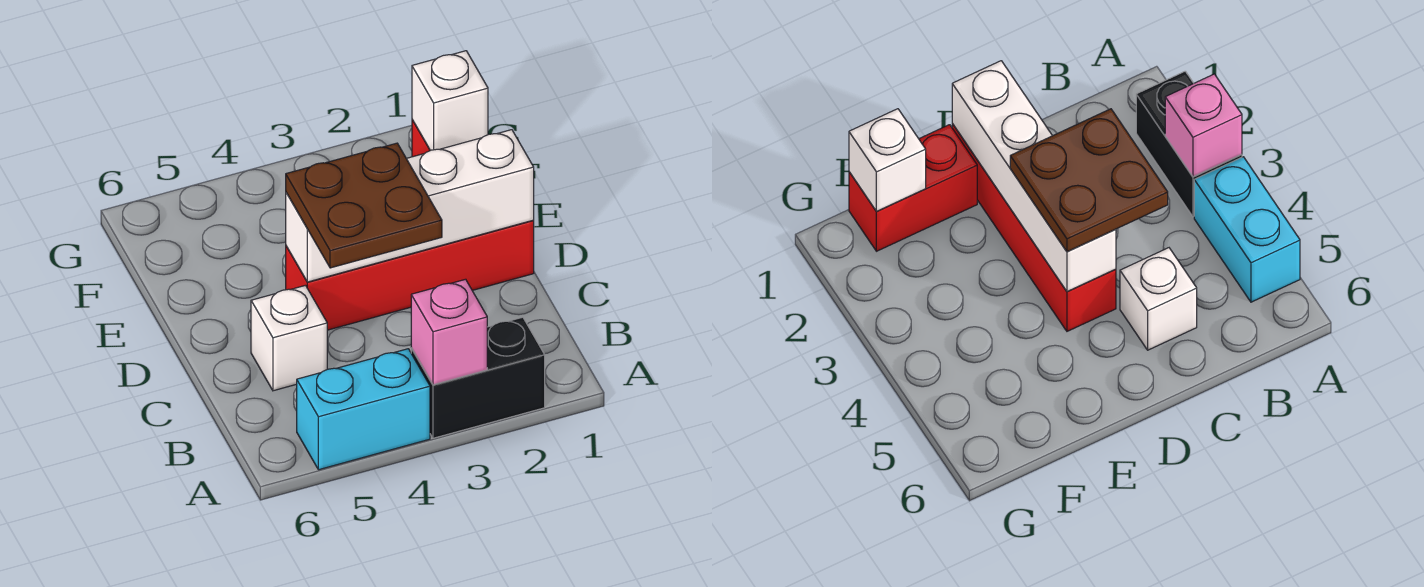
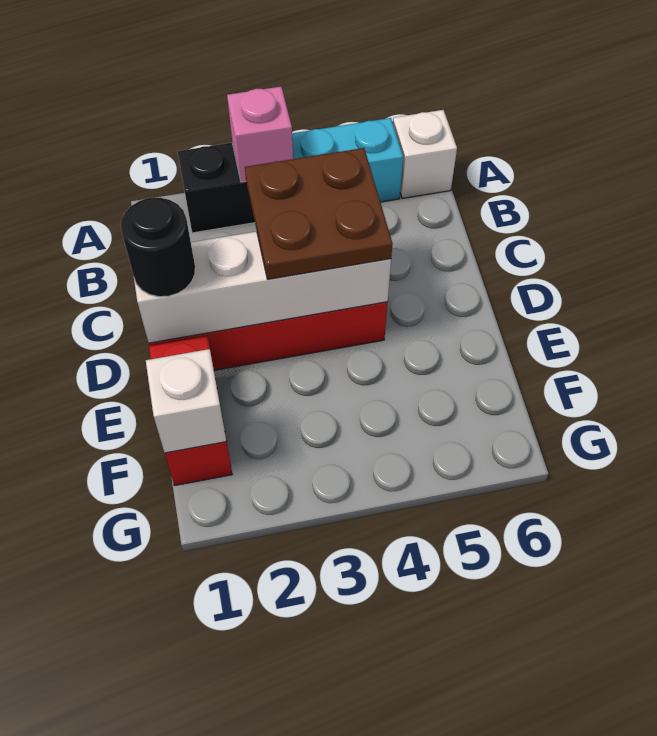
white brick C5 level 1 -> white brick A6 level 1
none -> black round brick D1 level 3

